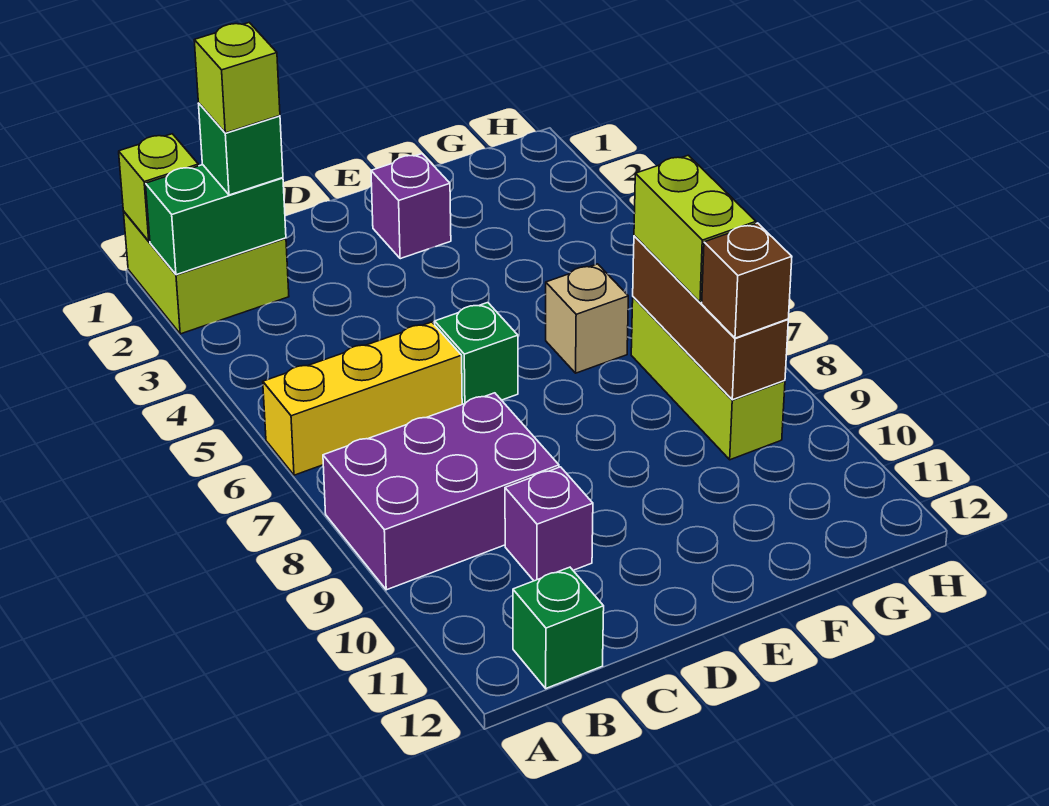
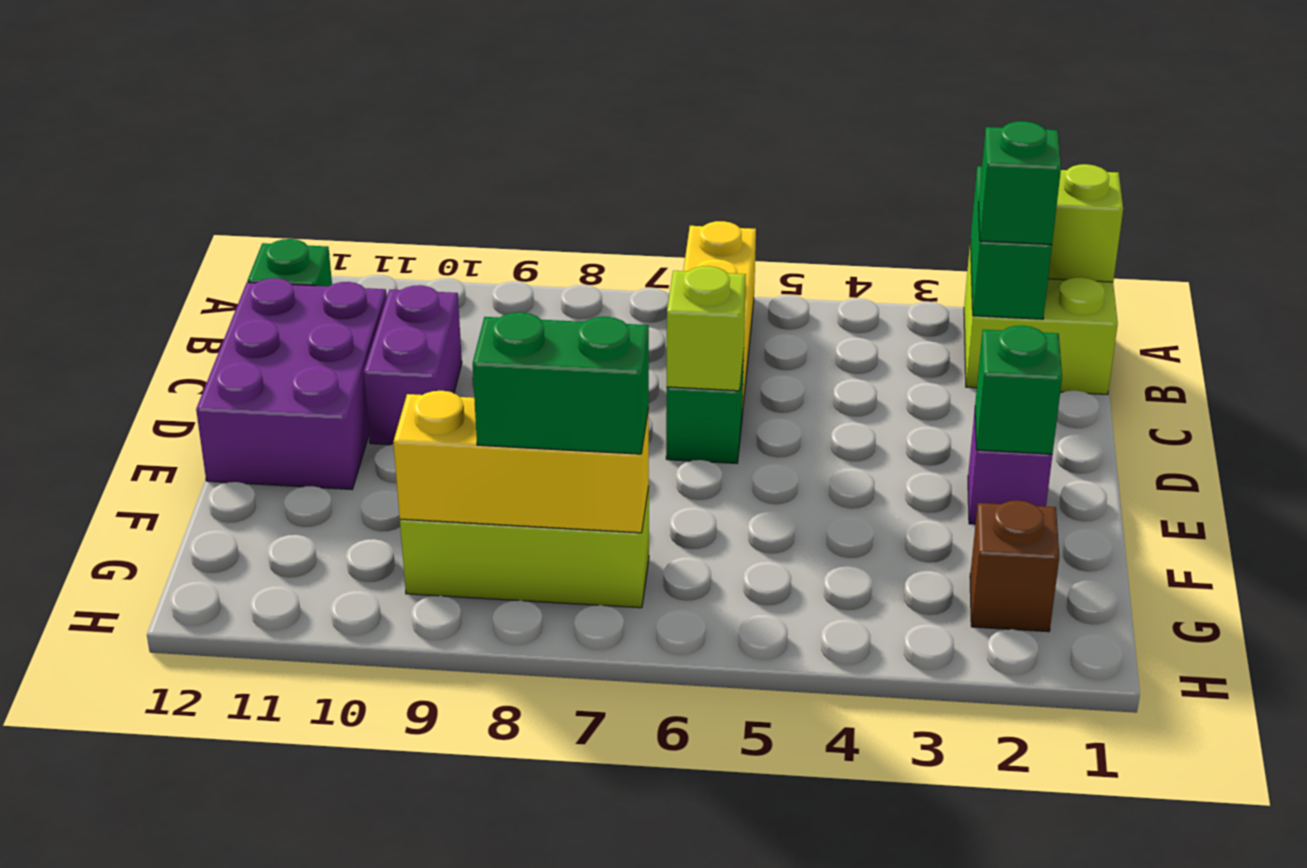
purple brick A8:C9 level 1 -> purple brick C11:E12 level 1
lime brick B2 level 4 -> lime brick D6 level 2
purple brick C10 level 1 -> purple brick C10:D10 level 1
none -> green brick E2 level 2
tan brick F6 level 1 -> none
brown brick G7:G9 level 2 -> yellow brick G7:G9 level 2
lime brick G7:G8 level 3 -> green brick G7:G8 level 3
brown brick G9 level 3 -> brown brick G2 level 1

